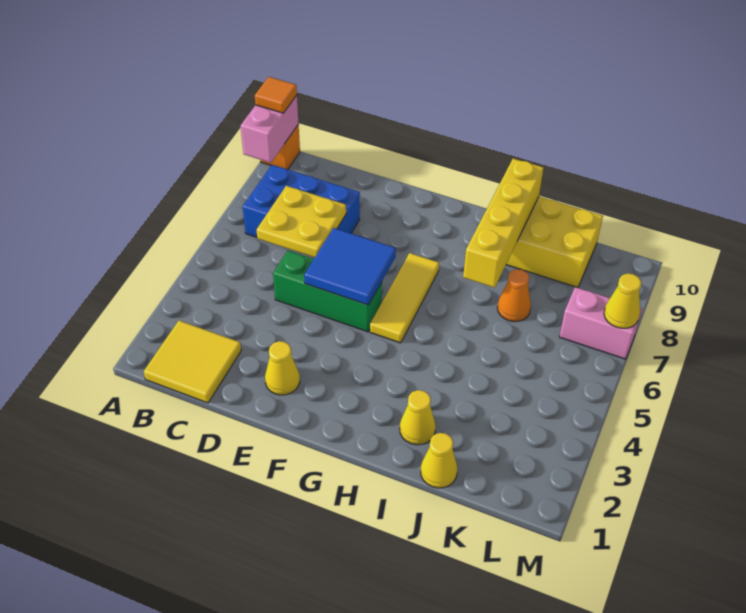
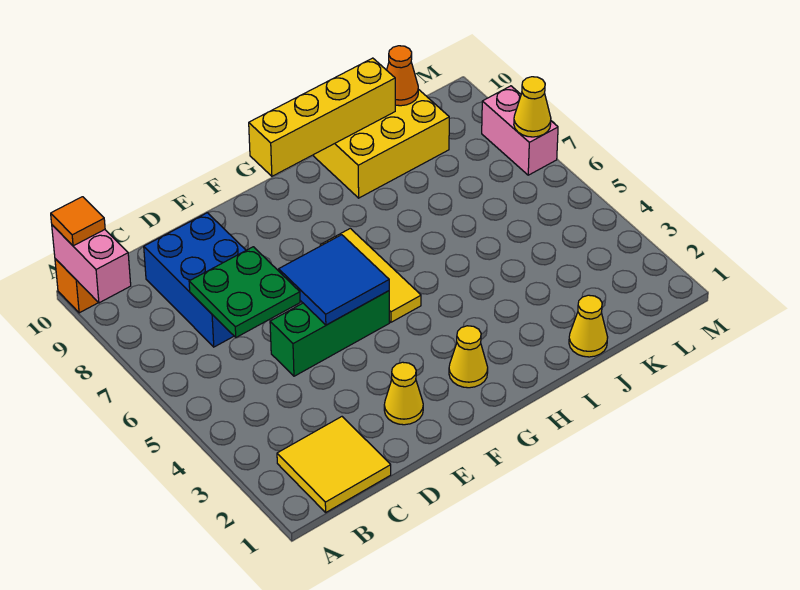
blue brick B7:D8 level 1 -> blue brick C7:D9 level 1
yellow plate C6:D7 level 2 -> green plate C6:D7 level 2
yellow cone I2 level 1 -> yellow cone G2 level 1
yellow brick I7:I10 level 2 -> yellow brick G10:J10 level 2
orange cone J7 level 1 -> orange cone K10 level 2
pink brick L7:M7 level 1 -> pink brick M7:M8 level 1

